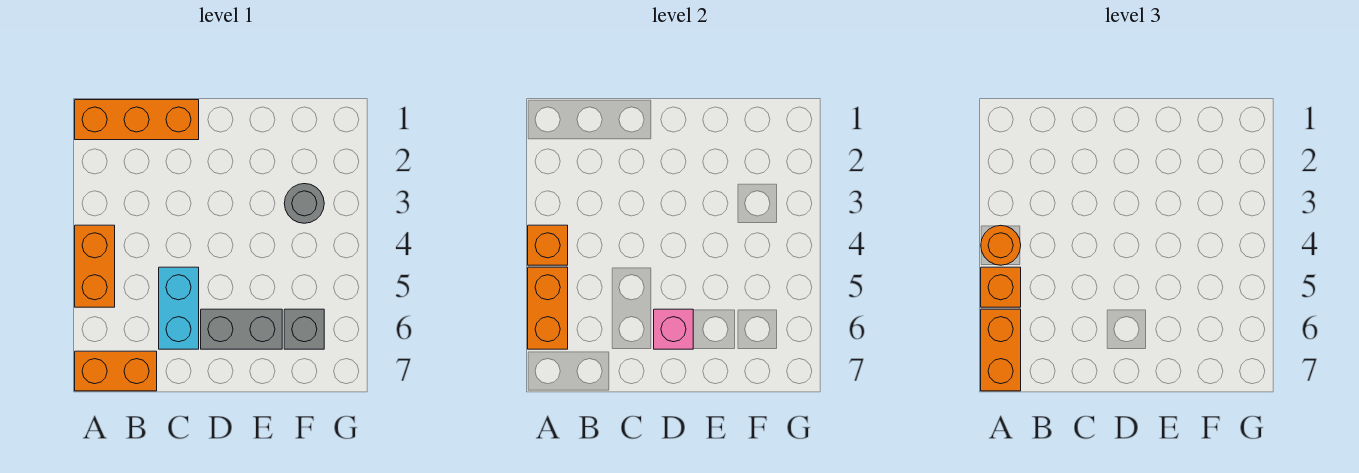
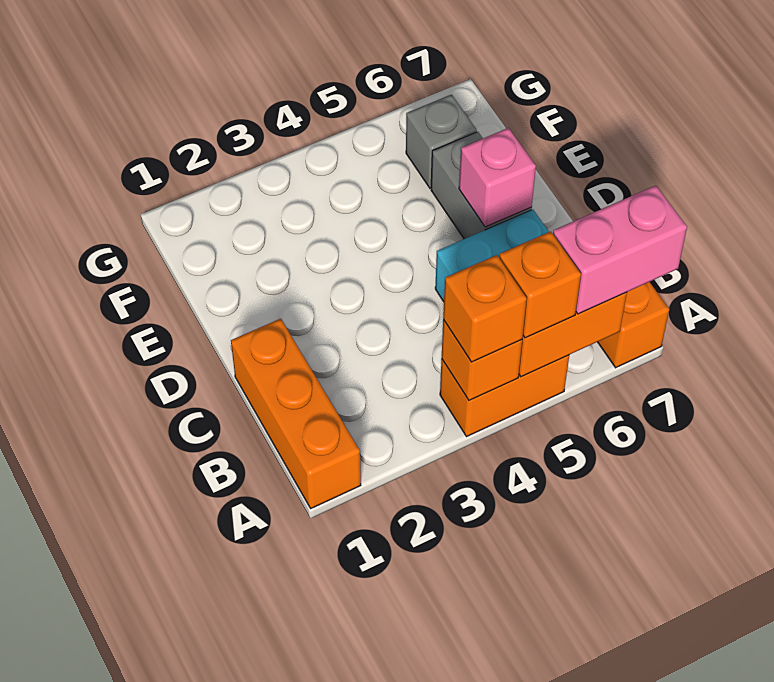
orange round brick A4 level 3 -> orange brick A4 level 3
orange brick A6:A7 level 3 -> pink brick A6:A7 level 3
grey round brick F3 level 1 -> none

